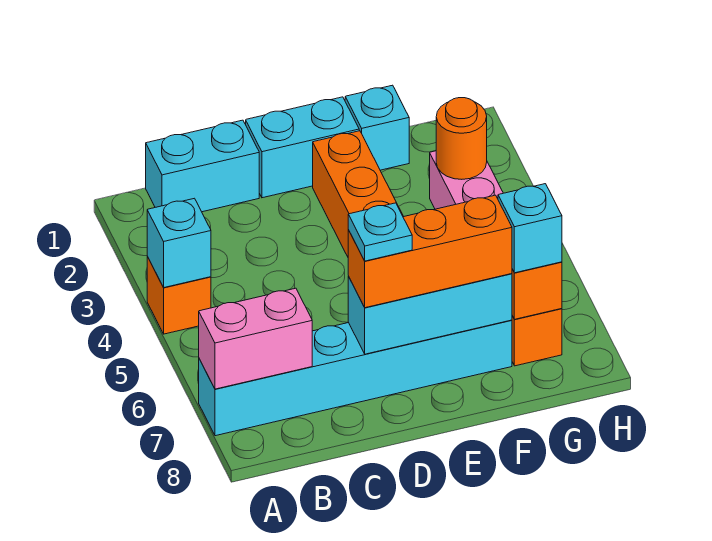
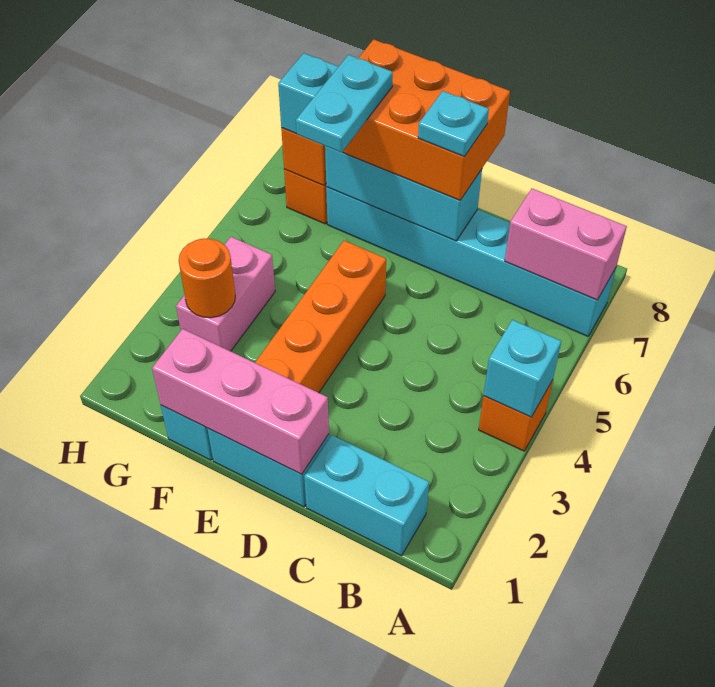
none -> pink brick D1:F1 level 2
orange brick D7:F7 level 3 -> orange brick D7:F8 level 3
none -> cyan plate F6:F7 level 4

